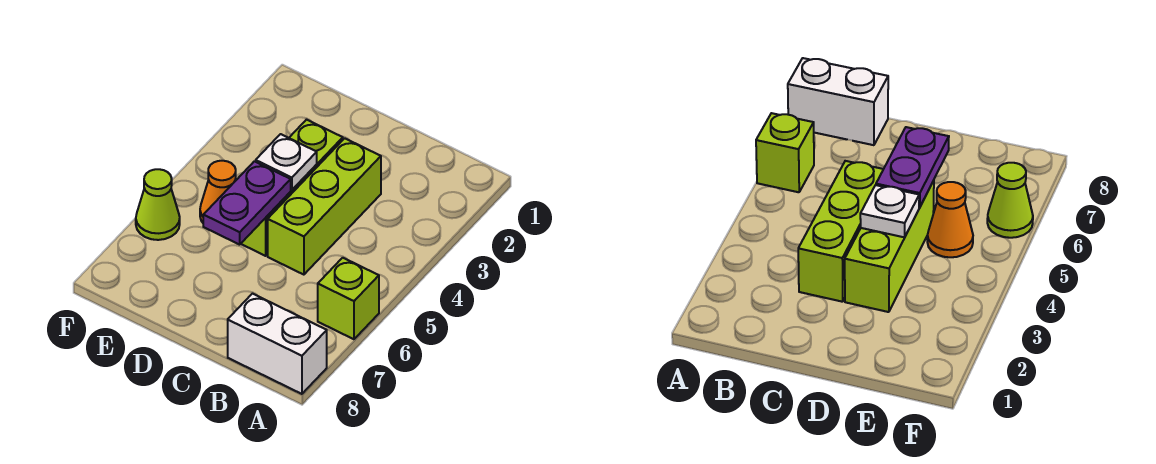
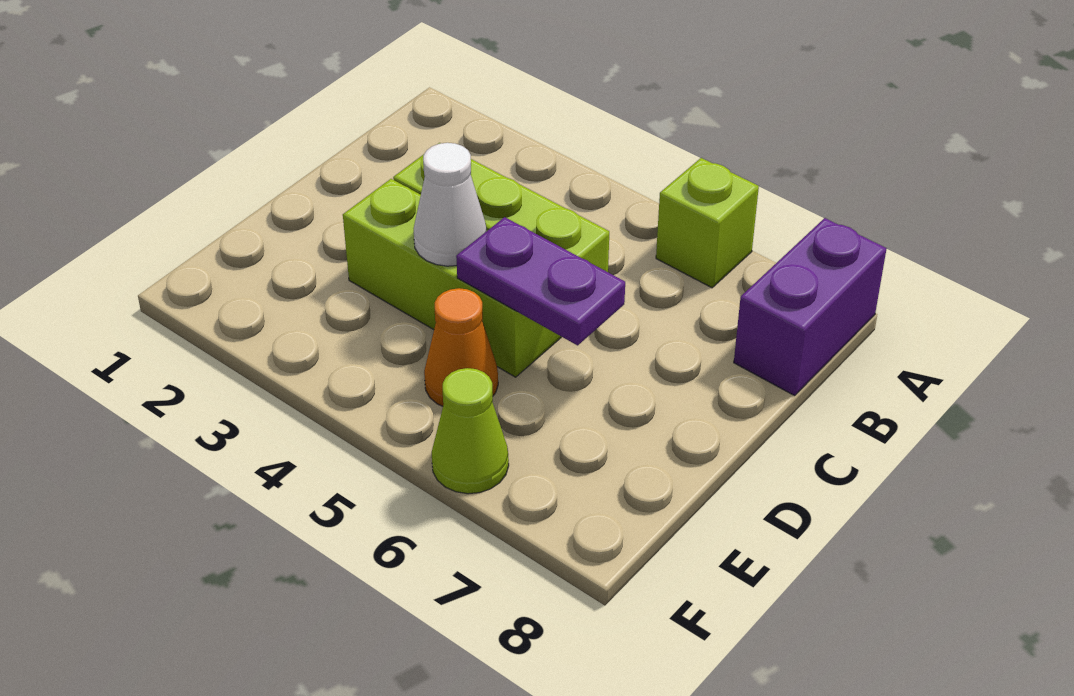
white brick A8:B8 level 1 -> purple brick A8:B8 level 1
white plate D4 level 2 -> white cone D4 level 2

